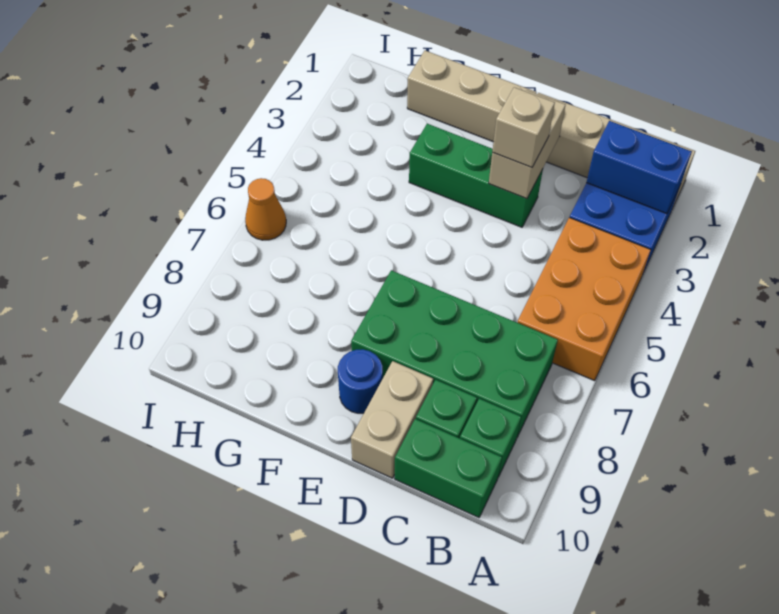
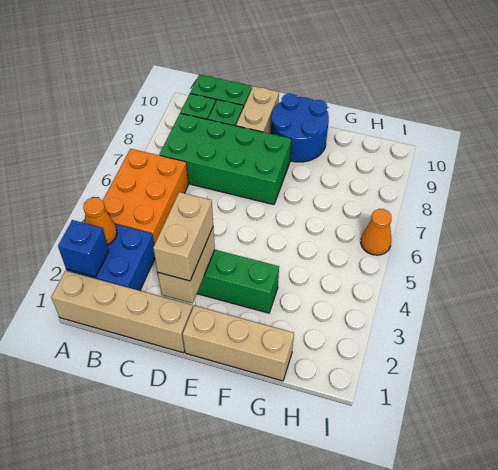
blue brick A2:B2 level 2 -> blue brick A2 level 2
none -> orange cone A3 level 2
tan brick D3 level 3 -> tan brick D2:D3 level 3
blue round brick E9 level 1 -> blue round brick E9:F10 level 1

